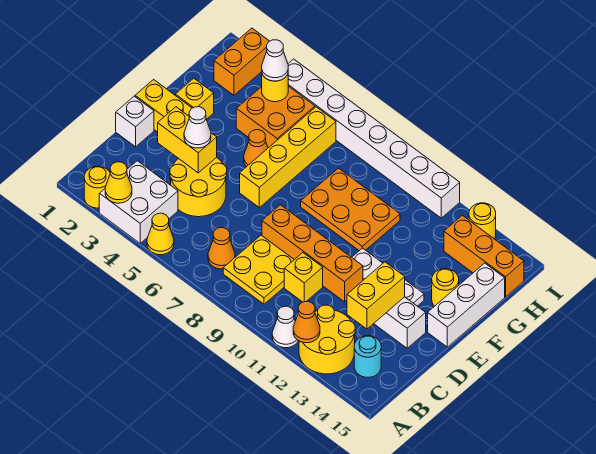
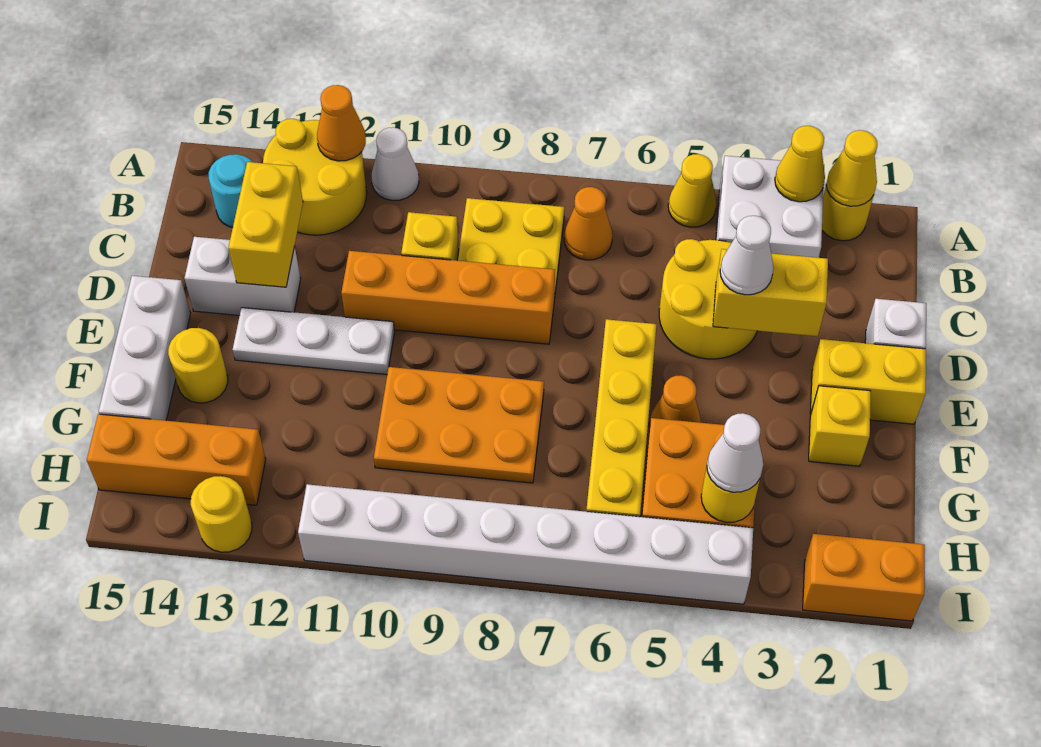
none -> yellow cone A2 level 2
orange brick H2:I2 level 1 -> orange brick I1:I2 level 1

